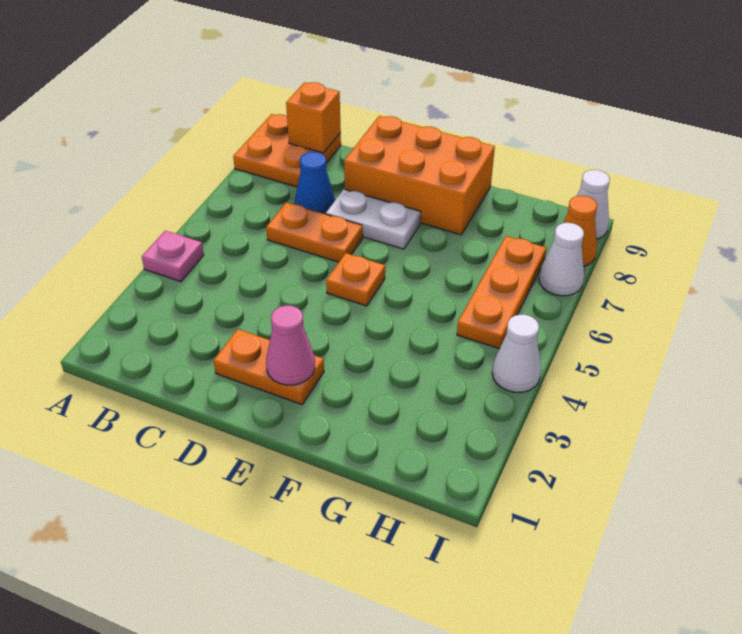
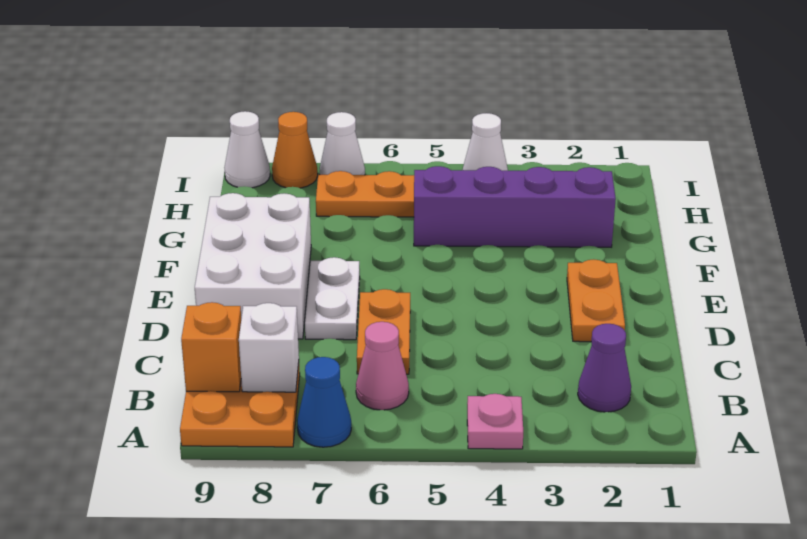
none -> purple cone B2 level 1
none -> white brick B8 level 2
blue cone C7 level 1 -> blue cone A7 level 1
orange brick D8:F9 level 1 -> white brick D8:F9 level 1
pink cone E2 level 2 -> pink cone B6 level 1
orange plate E5 level 1 -> none
none -> purple brick G2:G5 level 1

